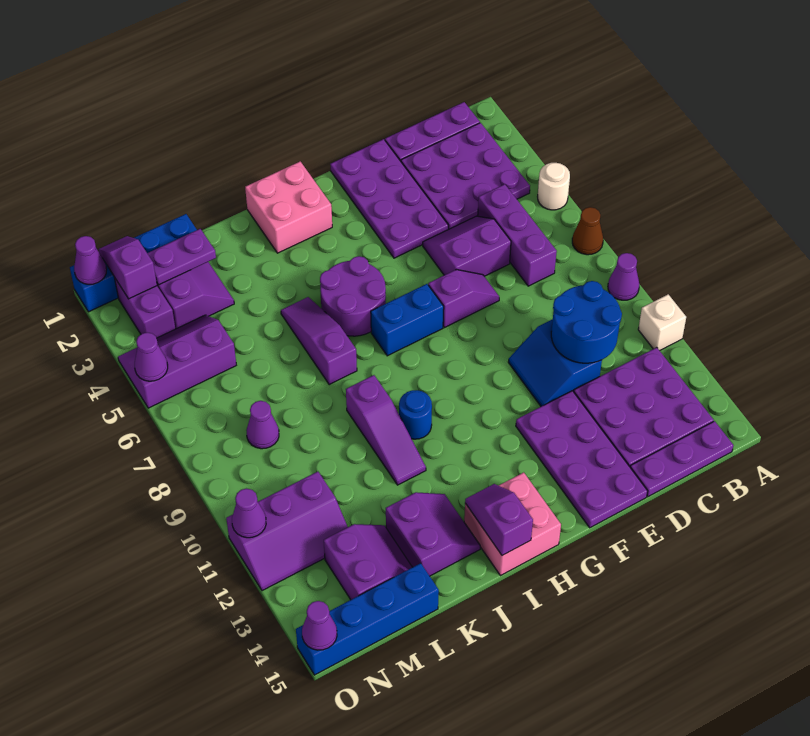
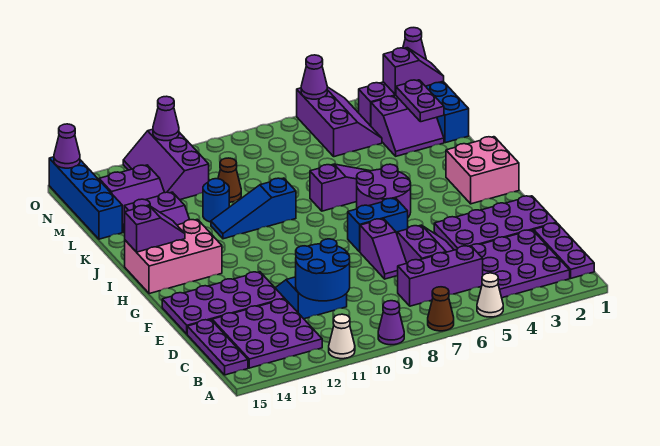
white round brick A5 level 1 -> white cone A5 level 1
white brick A11 level 1 -> white cone A11 level 1
blue brick G7:H7 level 1 -> blue brick G6:G7 level 1
pink brick H14:I15 level 1 -> pink brick H13:I15 level 1
blue round brick I10 level 1 -> blue round brick K11 level 1
purple slope J9:J11 level 1 top 9 -> blue slope J9:J11 level 1 top 9
none -> brown cone L10 level 1
purple cone M8 level 1 -> none

